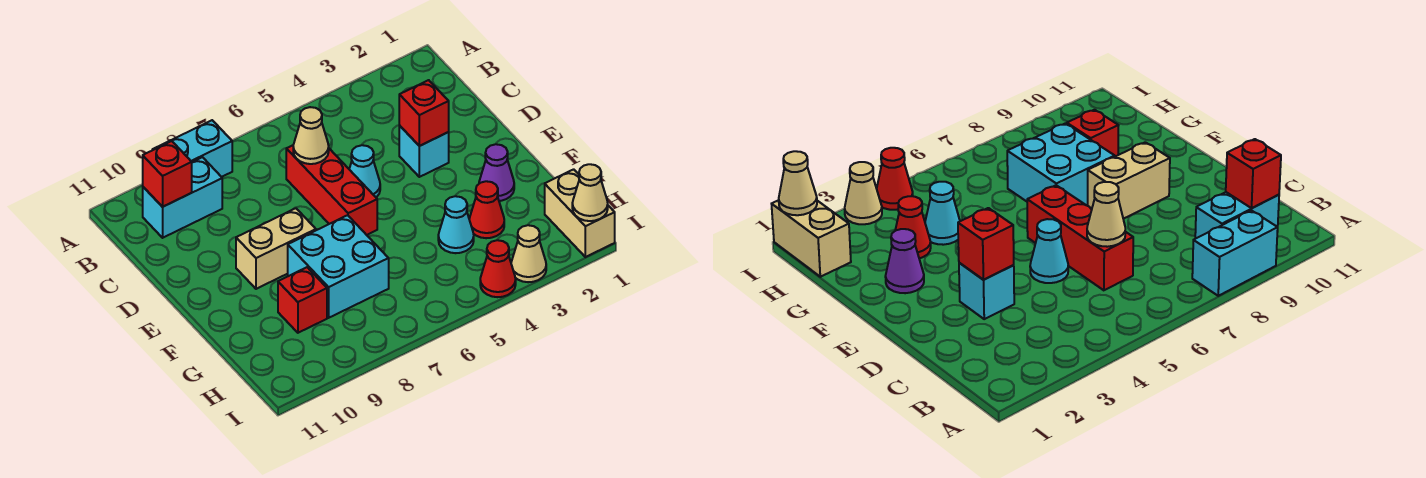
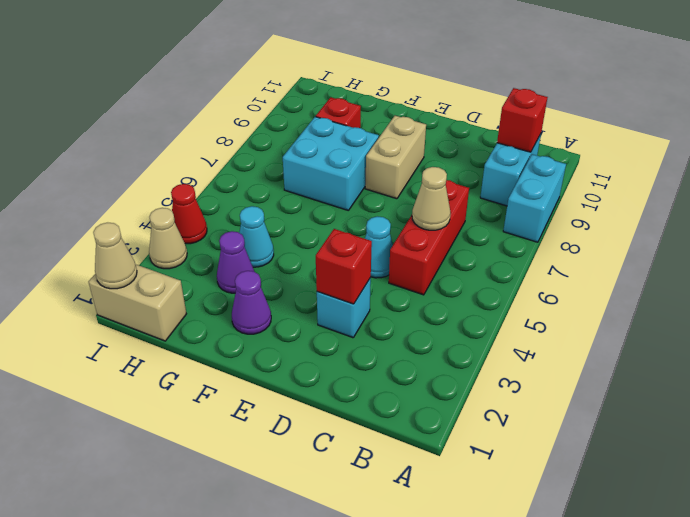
red brick C6:E6 level 1 -> red brick C5:C7 level 1
red cone G3 level 1 -> purple cone G3 level 1

